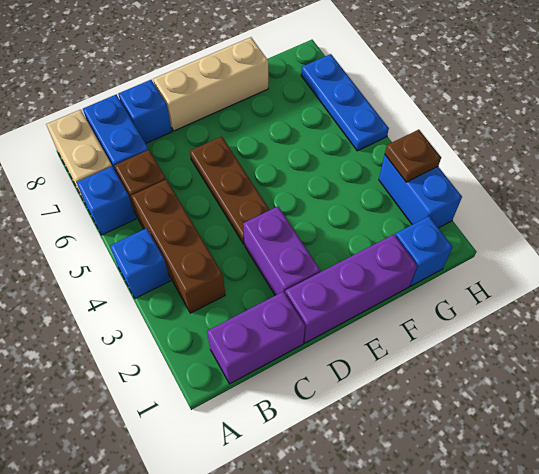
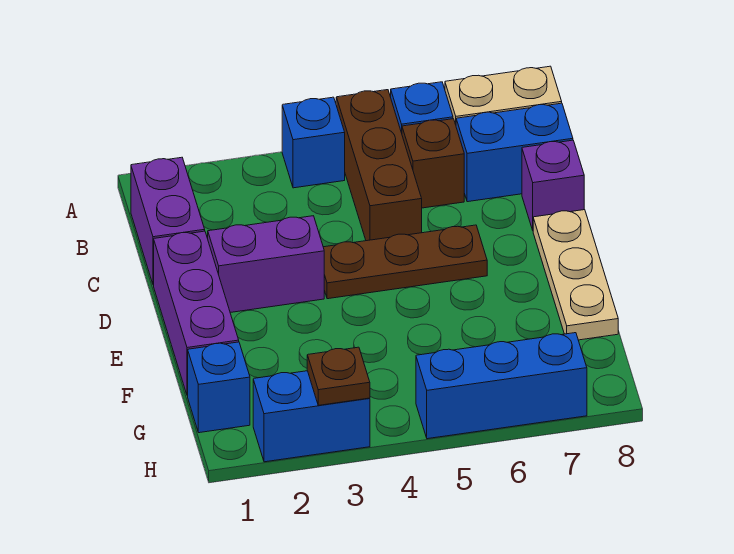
brown brick B3:B5 level 1 -> brown brick A5:C5 level 1
blue brick C8 level 1 -> purple brick C8 level 1
tan brick D8:F8 level 1 -> tan plate D8:F8 level 1
blue plate H5:H7 level 1 -> blue brick H5:H7 level 1

